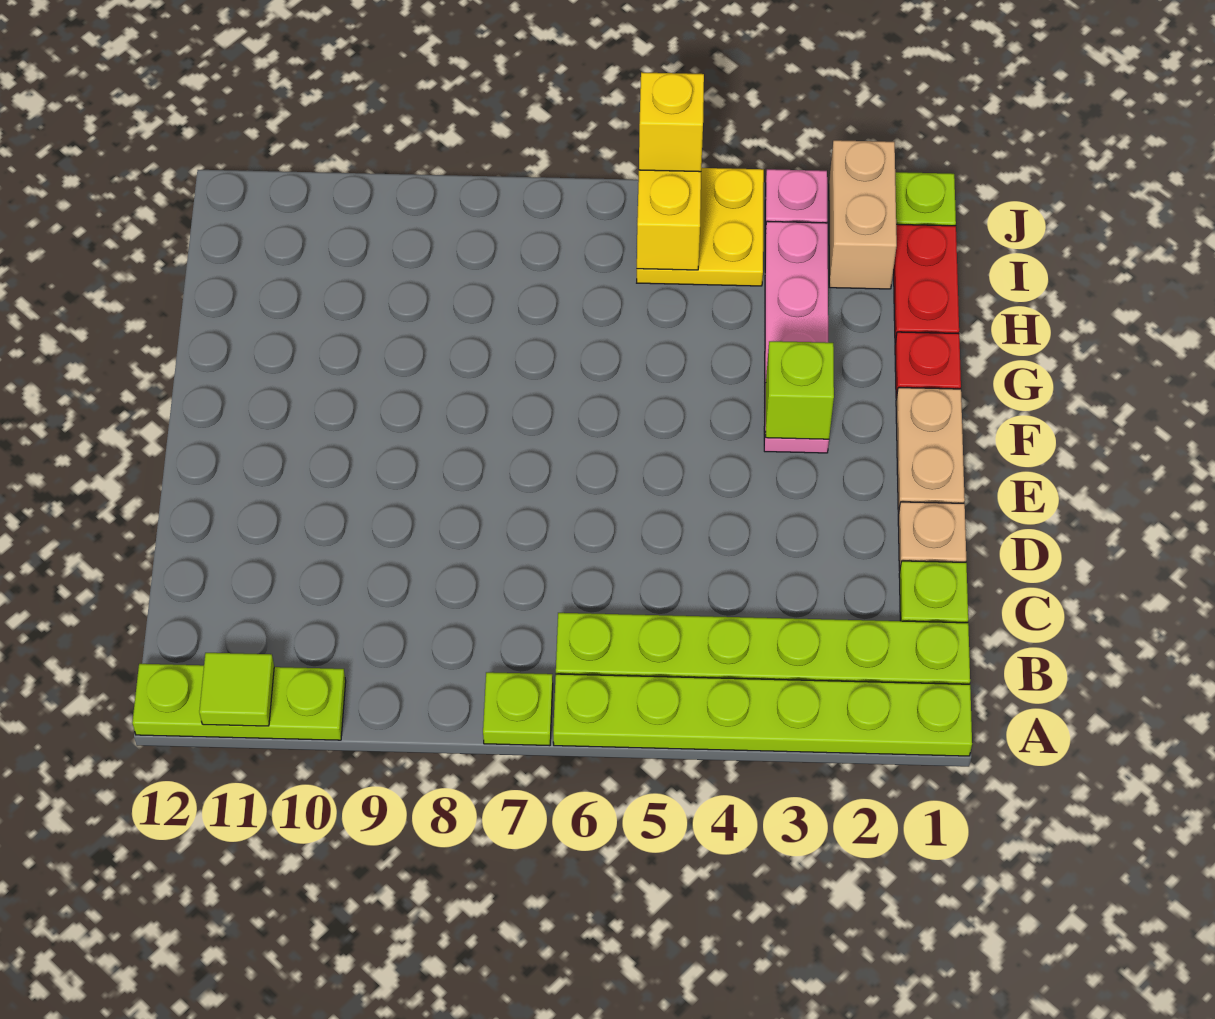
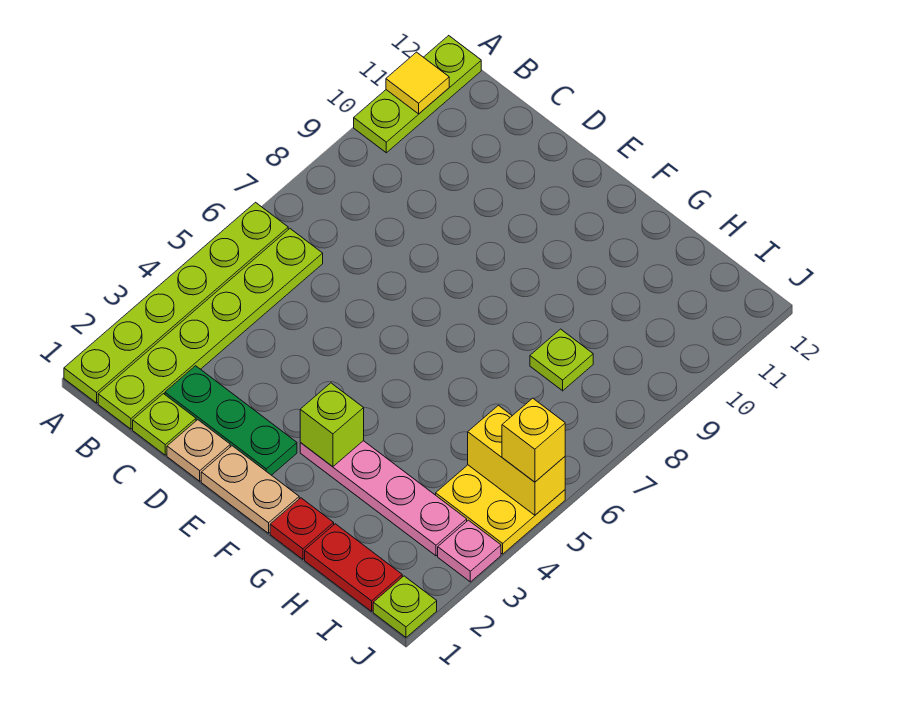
lime plate A7 level 1 -> lime plate H8 level 1
lime tile A11 level 2 -> yellow tile A11 level 2
none -> green plate C2:E2 level 1
tan brick I2:J2 level 1 -> none

